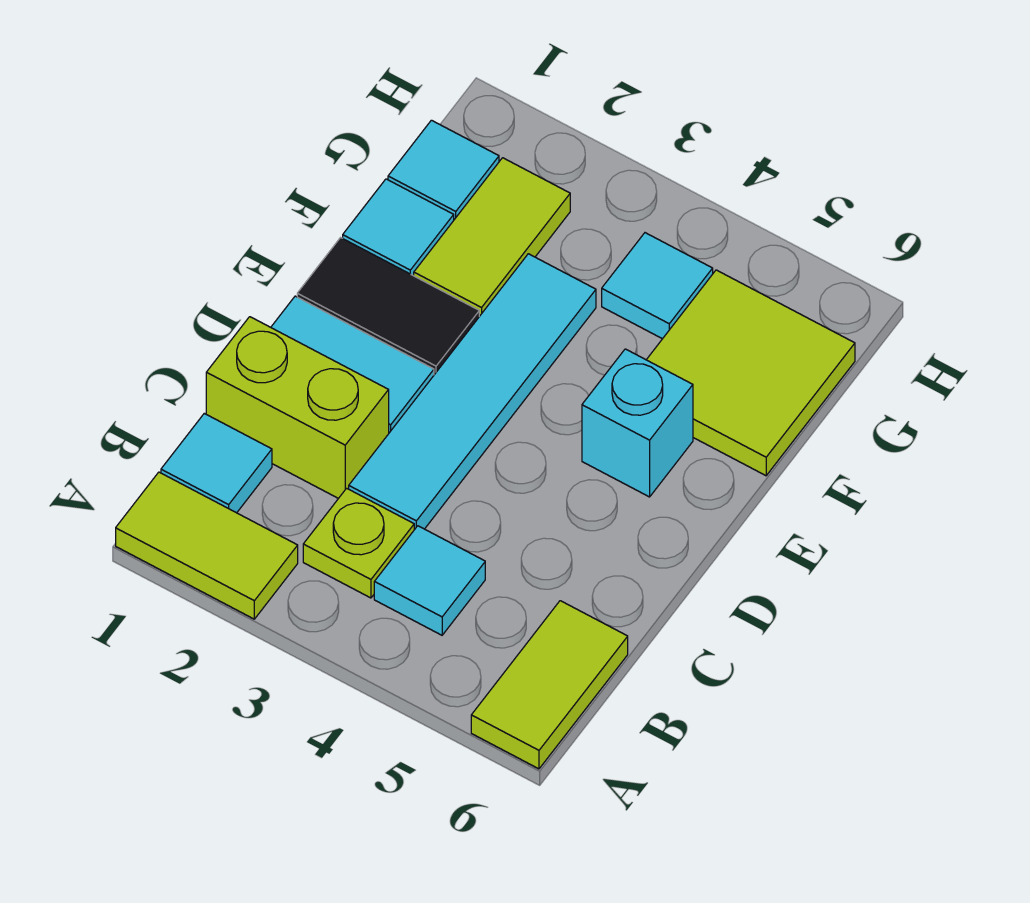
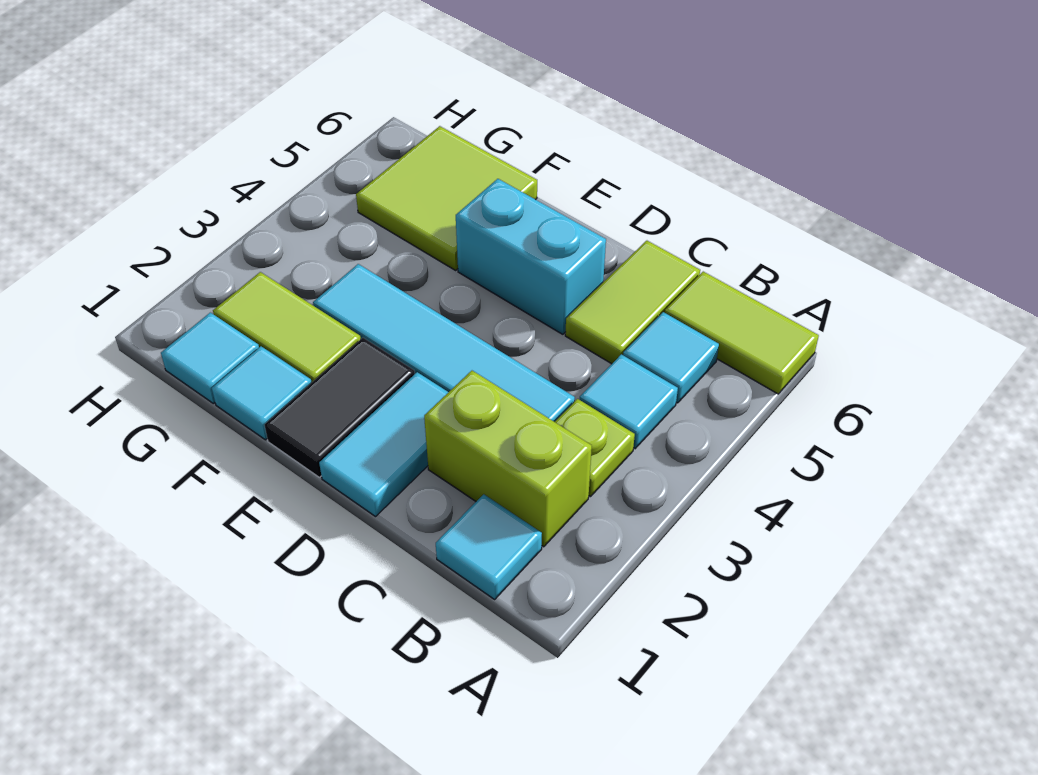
lime tile A1:A2 level 1 -> lime tile C5:C6 level 1
lime brick C1:C2 level 1 -> lime brick B2:C2 level 1
cyan brick E5 level 1 -> cyan brick D5:E5 level 1
cyan tile G4 level 1 -> cyan tile B5 level 1

